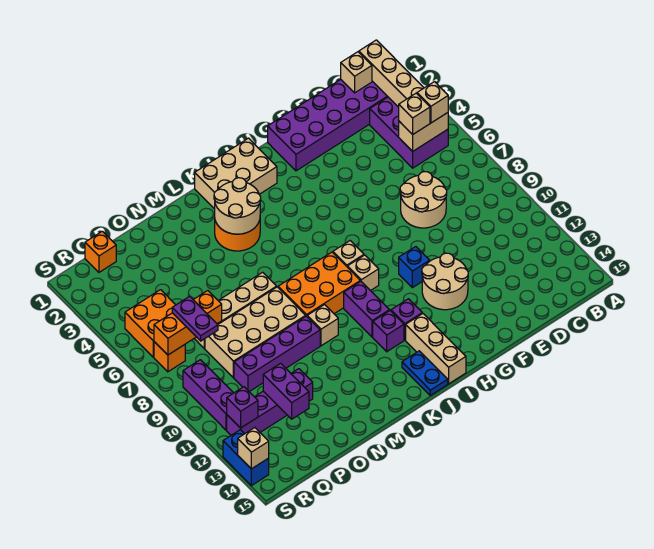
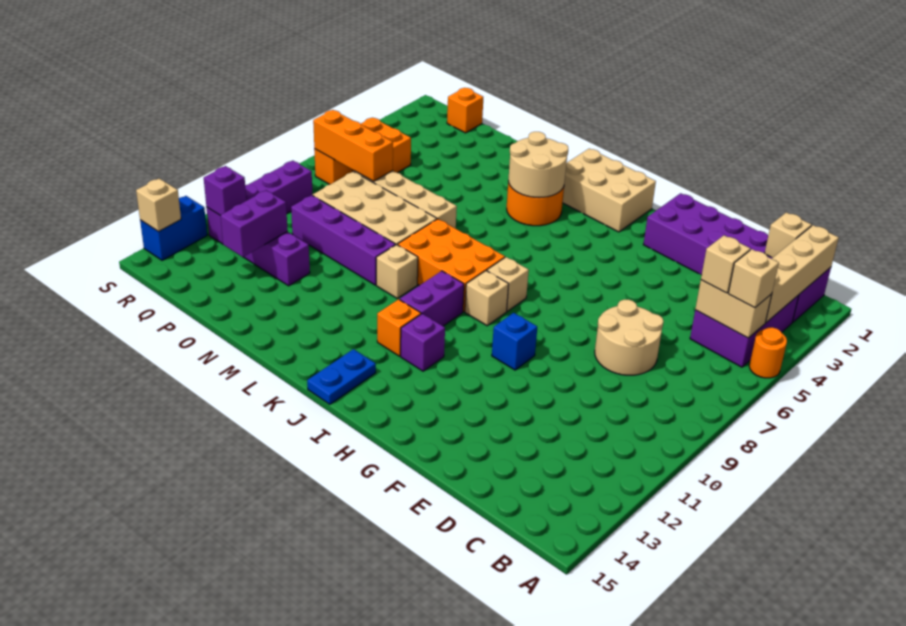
none -> orange round brick A5 level 1
tan round brick F11:G12 level 1 -> none
tan brick I13:I15 level 1 -> none
purple brick J12 level 1 -> orange brick J12 level 1
purple plate Q7:Q8 level 3 -> none

